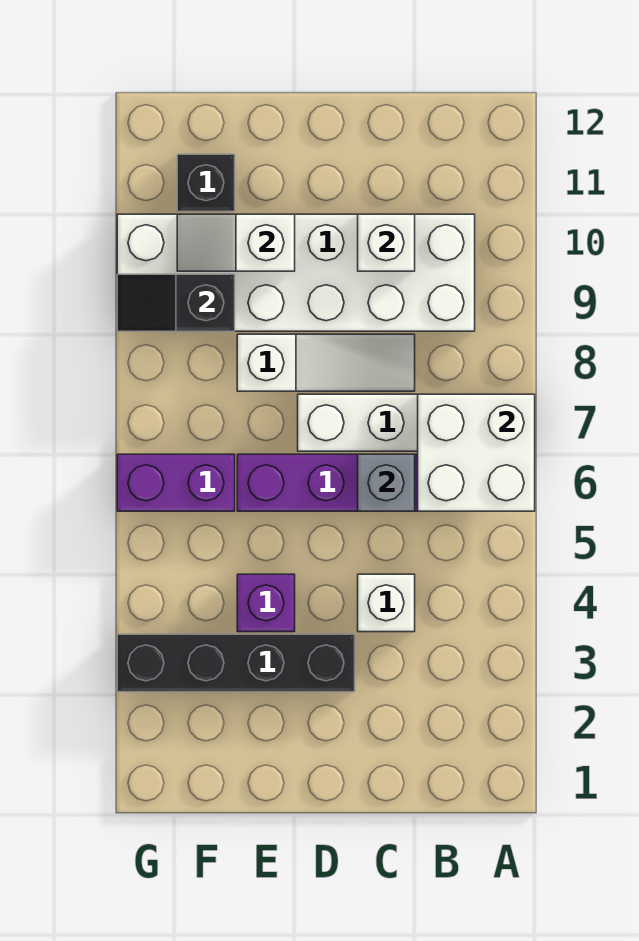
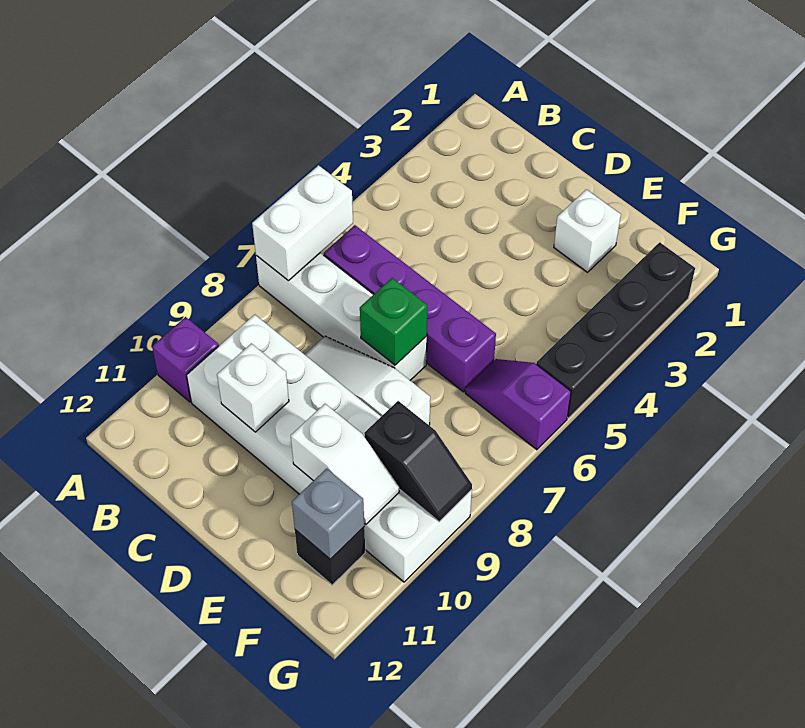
white brick A6:B7 level 2 -> white brick A6:A7 level 2
white brick C4 level 1 -> white brick E2 level 1
grey brick C6 level 2 -> grey brick F11 level 2
black brick D3:G3 level 1 -> black brick G2:G5 level 1
none -> green brick D7 level 2
purple brick E4 level 1 -> purple brick A10 level 1
purple brick F6:G6 level 1 -> purple slope F6:G6 level 1 top G

